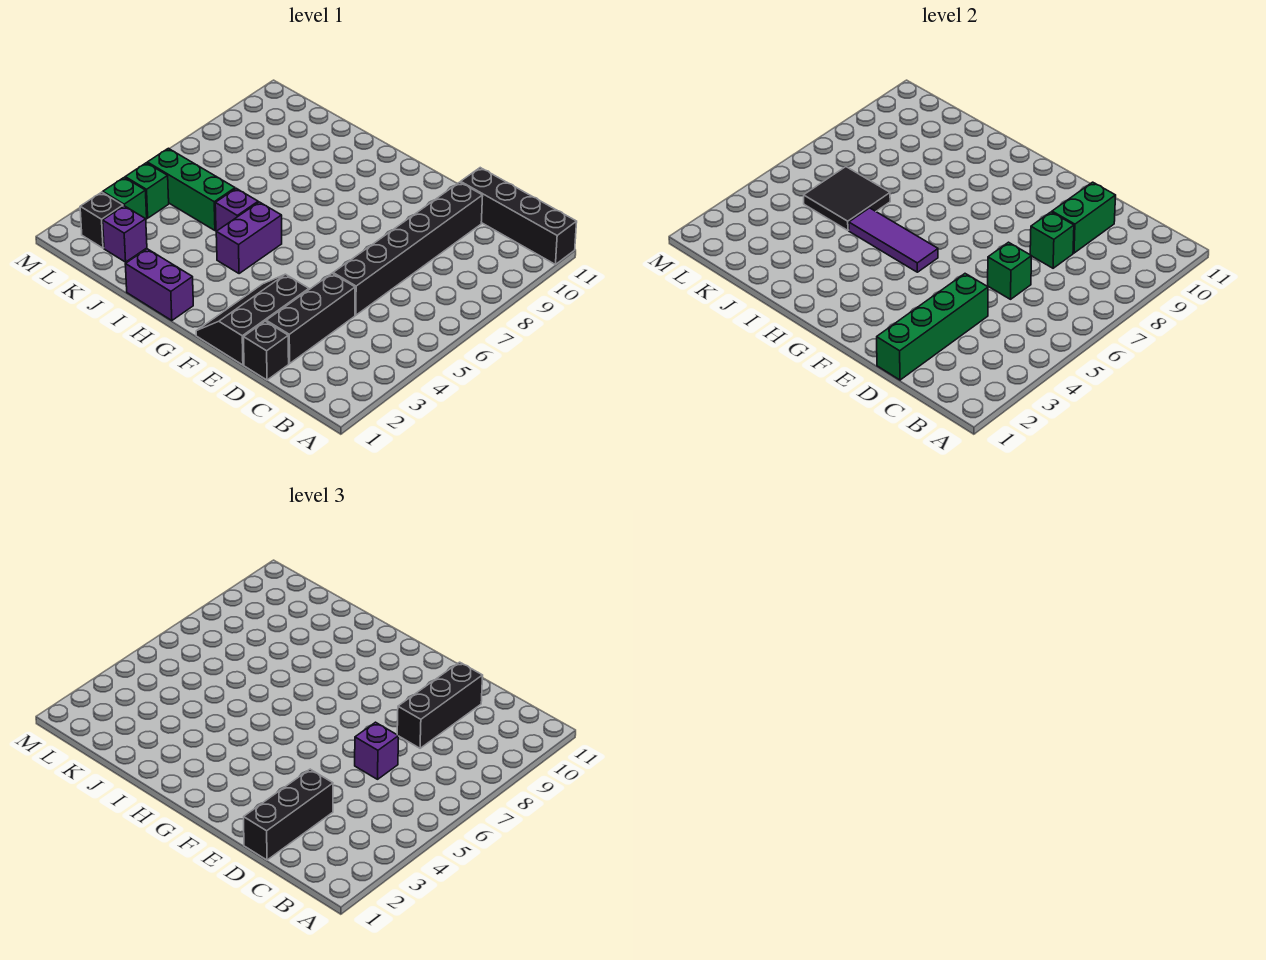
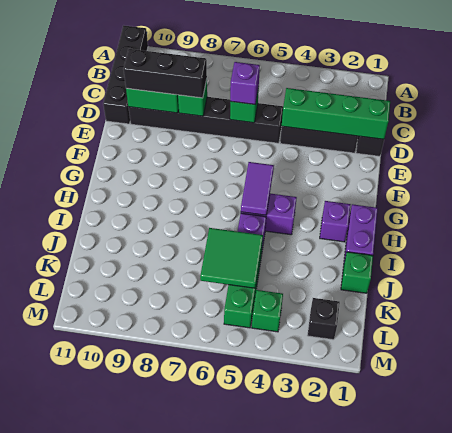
black brick D1:D3 level 3 -> none
black slope E1:F3 level 1 top E -> none
purple tile G5:I5 level 2 -> purple tile G5:H5 level 2
black tile J5:K6 level 2 -> green tile J5:K6 level 2
purple brick K2 level 1 -> purple brick H2 level 1
green brick L3 level 1 -> green brick J1 level 1

